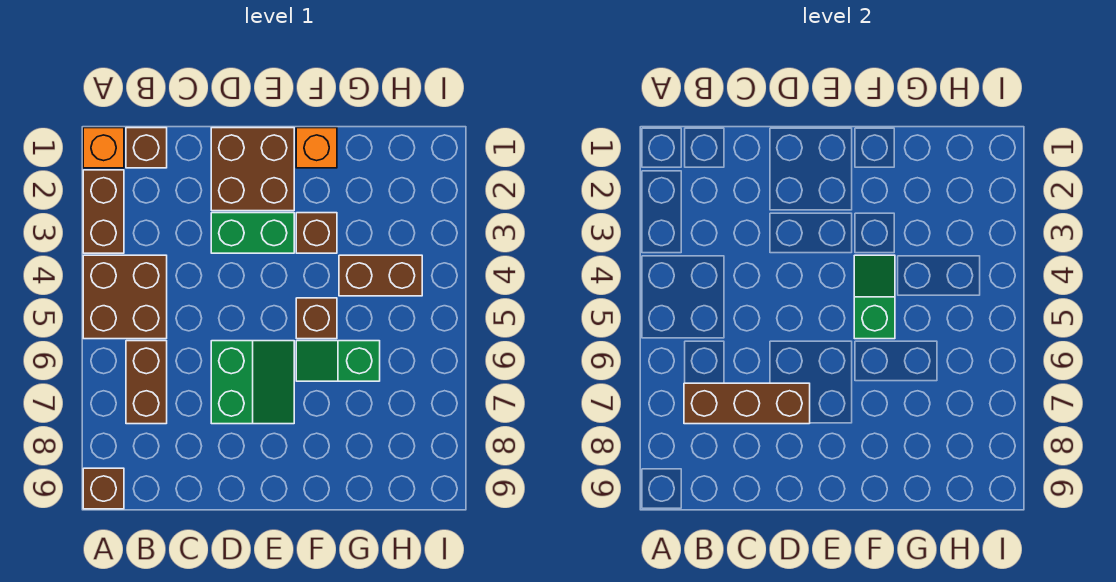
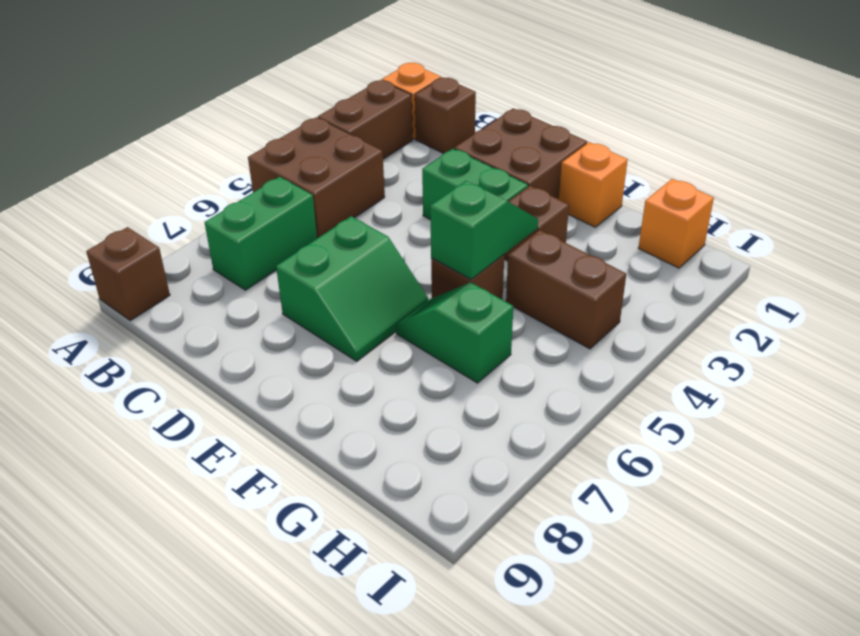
brown brick B6:B7 level 1 -> green brick B6:B7 level 1
brown brick B7:D7 level 2 -> none
none -> orange brick H1 level 1

